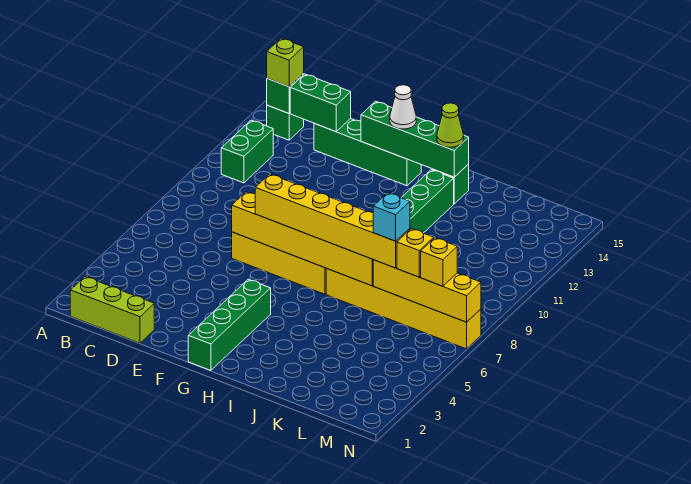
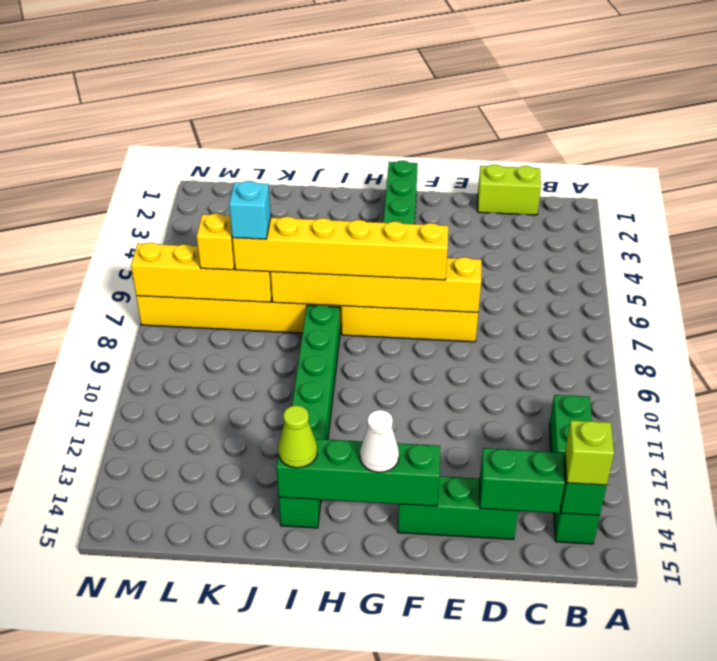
lime brick B1:D1 level 1 -> lime brick C1:D1 level 1
green brick D14:G14 level 1 -> green brick D14:F14 level 1
yellow brick M7 level 3 -> none

